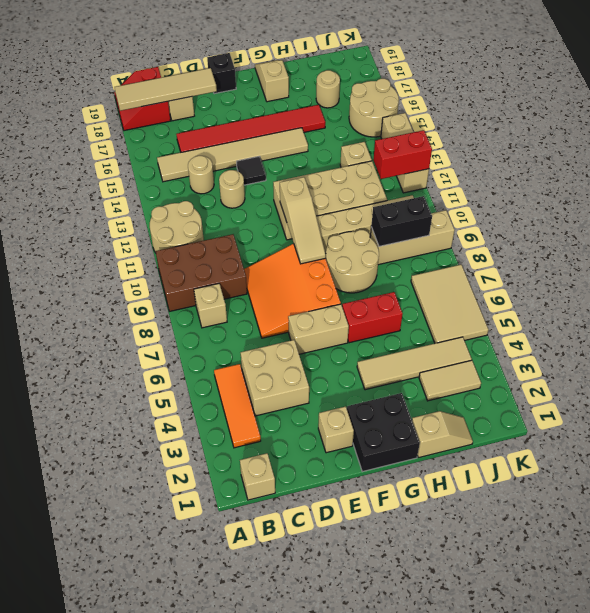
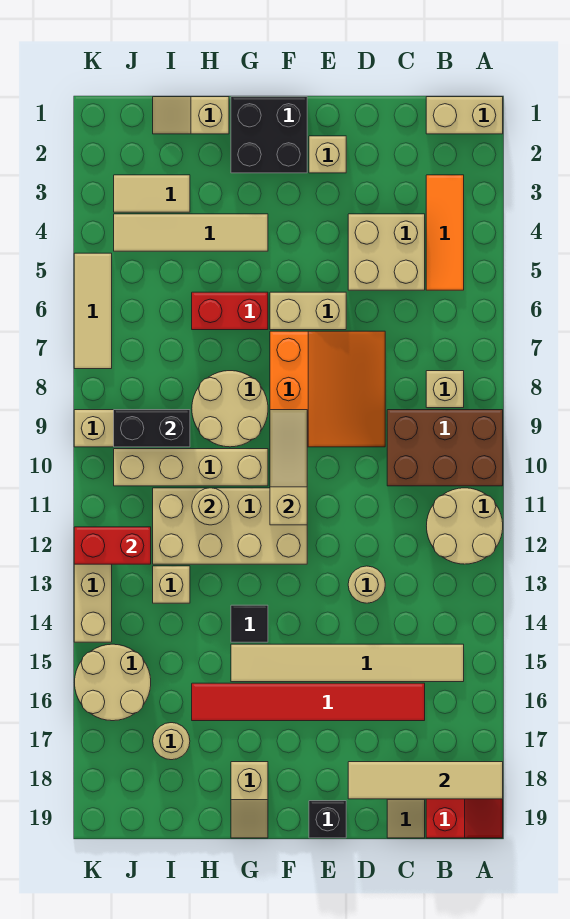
tan brick B1 level 1 -> tan brick A1:B1 level 1
tan round brick C14 level 1 -> tan round brick H11 level 2
black tile E14 level 1 -> black tile G14 level 1
tan tile J5:K7 level 1 -> tan tile K5:K7 level 1

